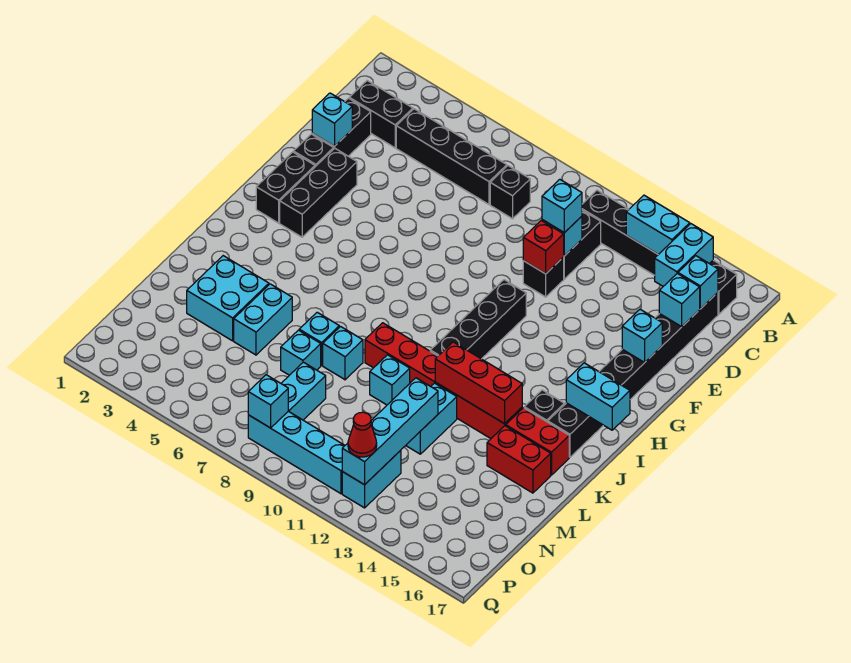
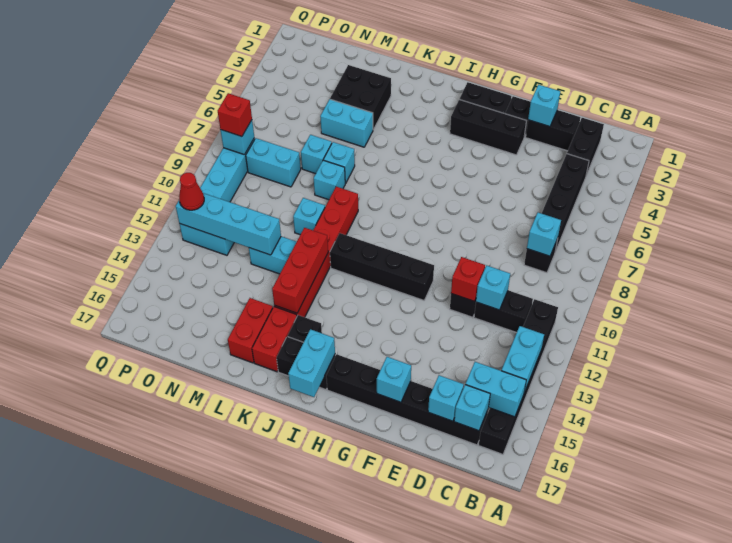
cyan brick D11 level 3 -> cyan brick C8 level 2
cyan brick L3:M4 level 1 -> black brick L3:M4 level 1
none -> red brick P8 level 3

